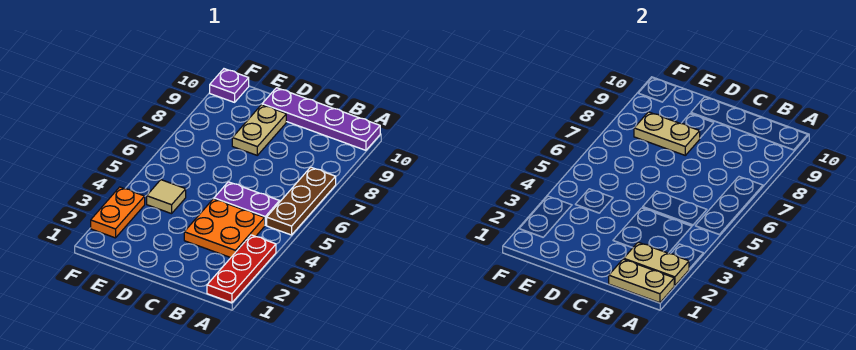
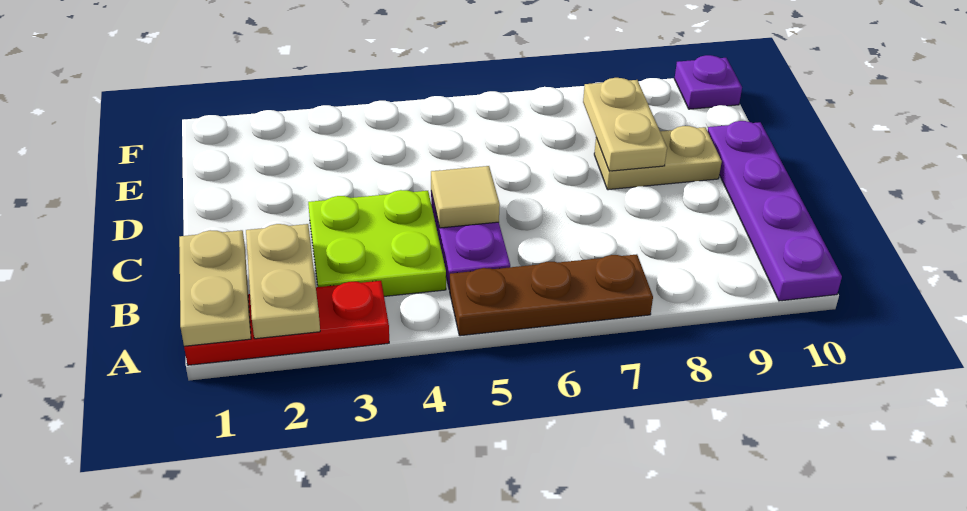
orange plate B3:C4 level 1 -> lime plate B3:C4 level 1
tan tile E4 level 1 -> tan tile C5 level 2
orange plate F2:F3 level 1 -> none

